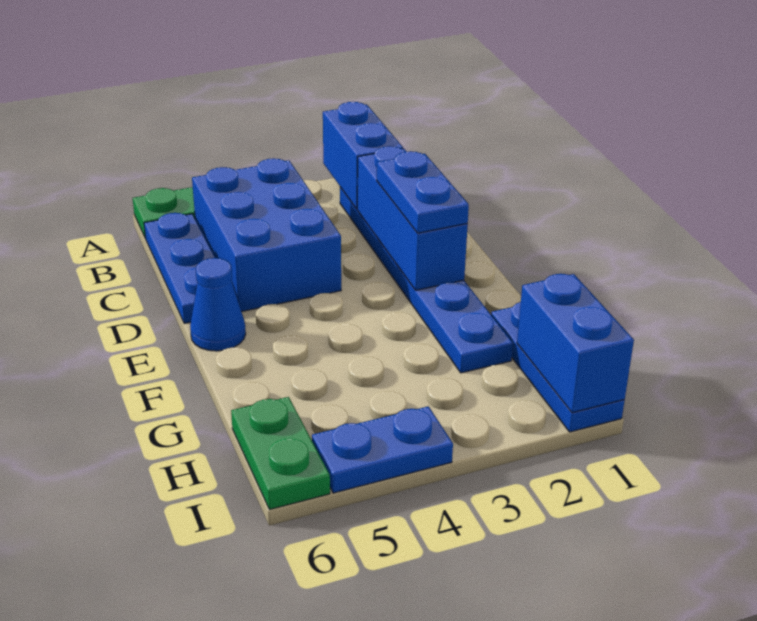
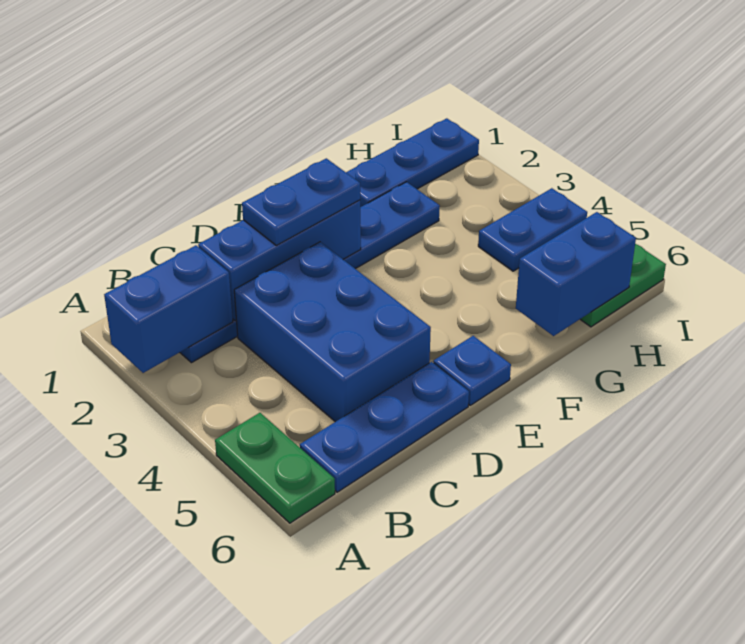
blue brick B4:D5 level 1 -> blue brick C3:D5 level 1
blue cone E6 level 1 -> blue plate E6 level 1
blue brick H1:I1 level 2 -> blue brick G6:H6 level 2
blue plate I4:I5 level 1 -> blue plate H4:I4 level 1

